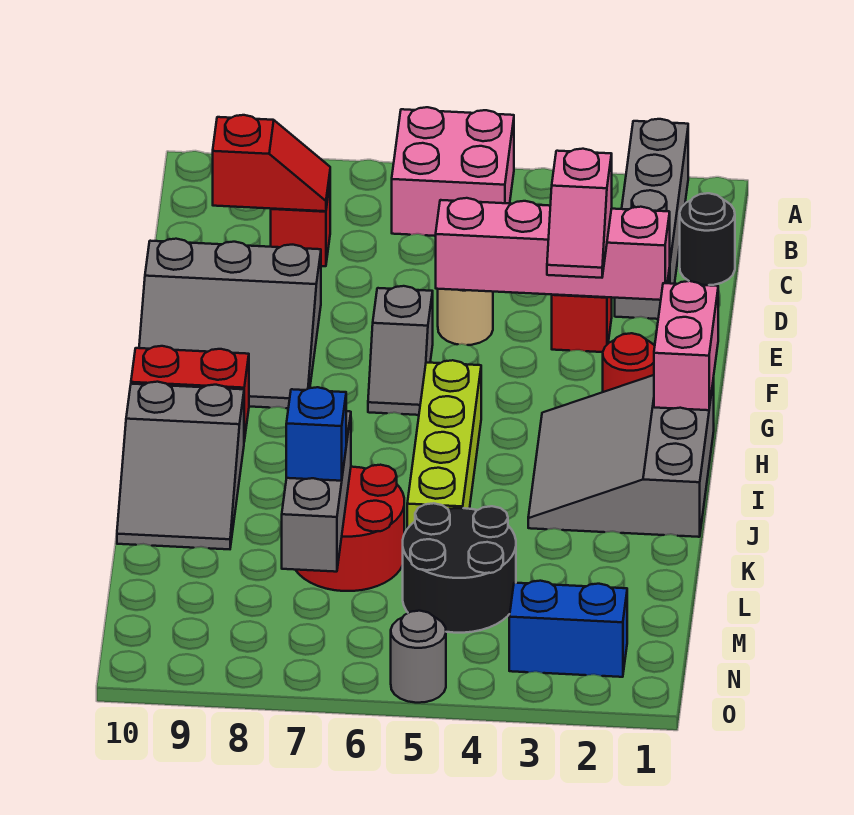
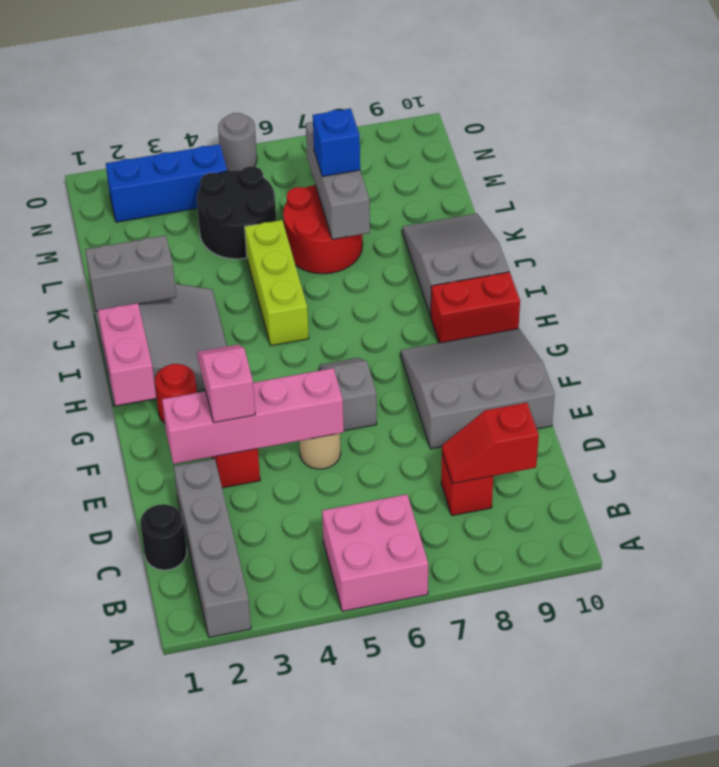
lime brick H5:K5 level 1 -> lime brick I5:K5 level 1
none -> grey brick J1:J2 level 2
blue brick N2:N3 level 1 -> blue brick N2:N4 level 1

